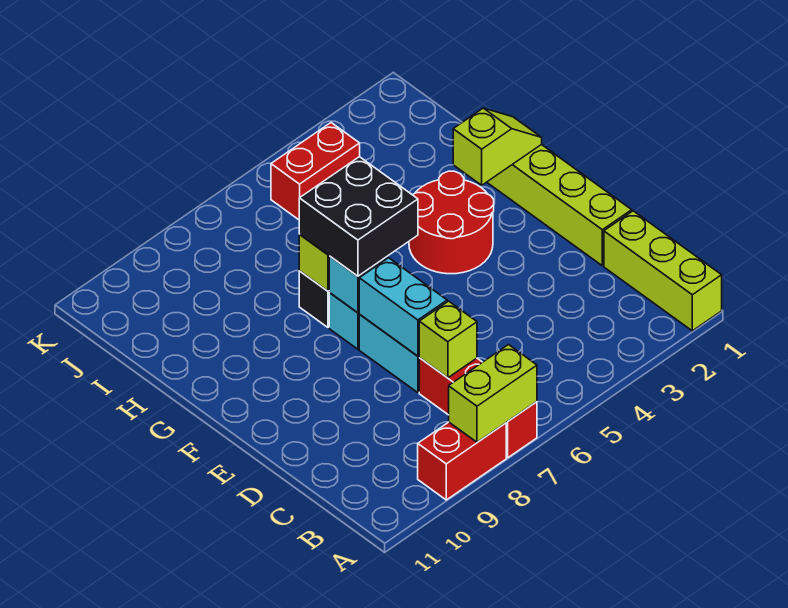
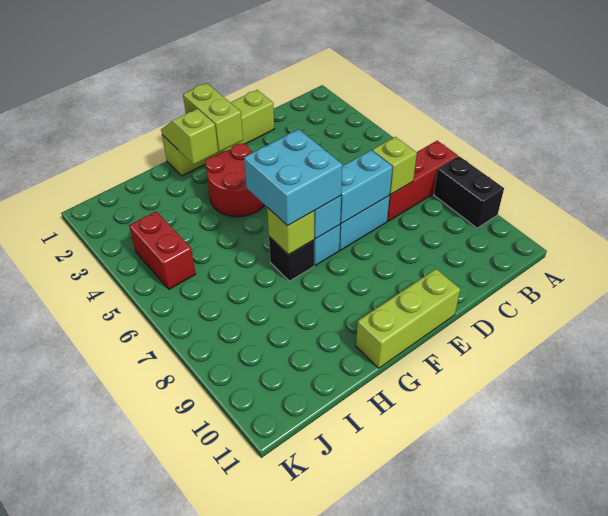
lime brick A1:C1 level 1 -> lime brick E11:G11 level 1
lime brick A7:A8 level 2 -> lime brick F1:F2 level 2
red brick A8:A9 level 1 -> black brick A8:A9 level 1
black brick F6:G7 level 3 -> cyan brick F6:G7 level 3

